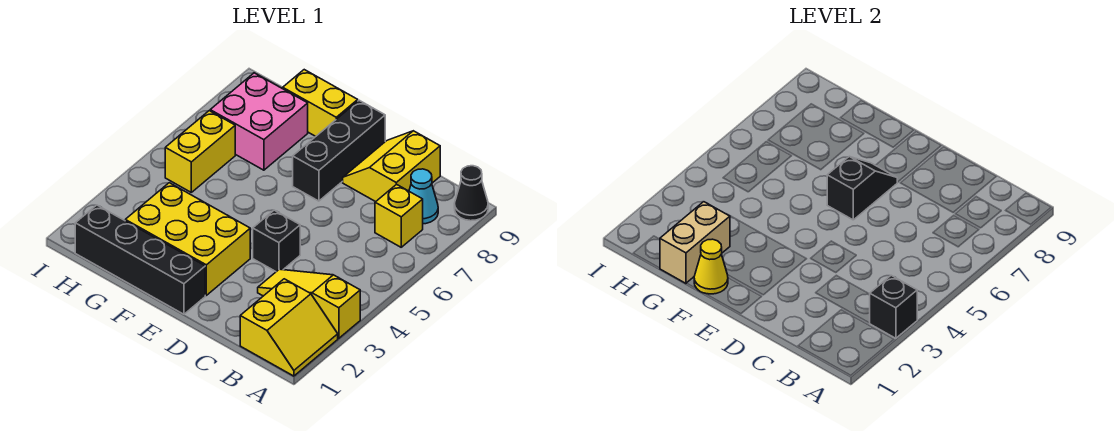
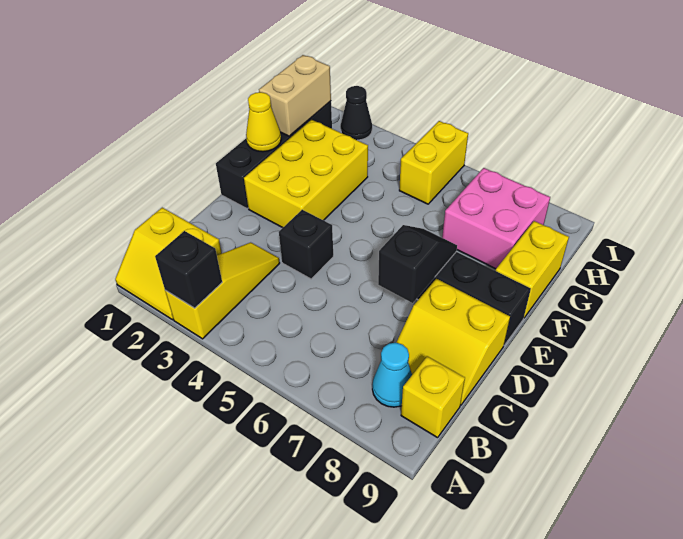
black cone A9 level 1 -> black cone I2 level 1
yellow brick B7 level 1 -> yellow brick B9 level 1
yellow slope C8:D9 level 1 top C -> yellow slope C8:D9 level 1 top D
black slope E6:E7 level 2 top 6 -> black slope D7:E7 level 2 top D
tan brick G1:G2 level 2 -> tan brick G1:H1 level 2
yellow brick H5:H6 level 1 -> yellow brick H5:I5 level 1

